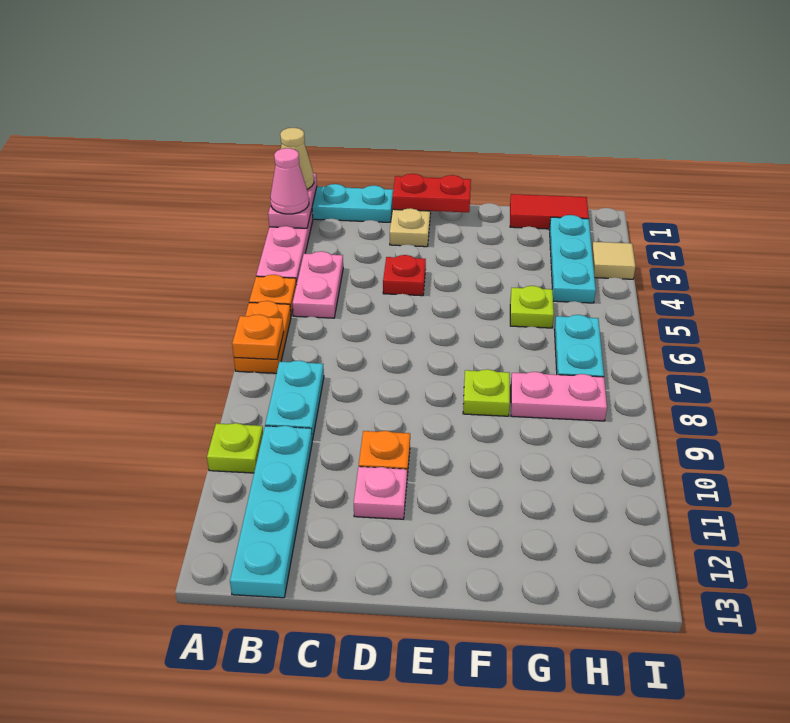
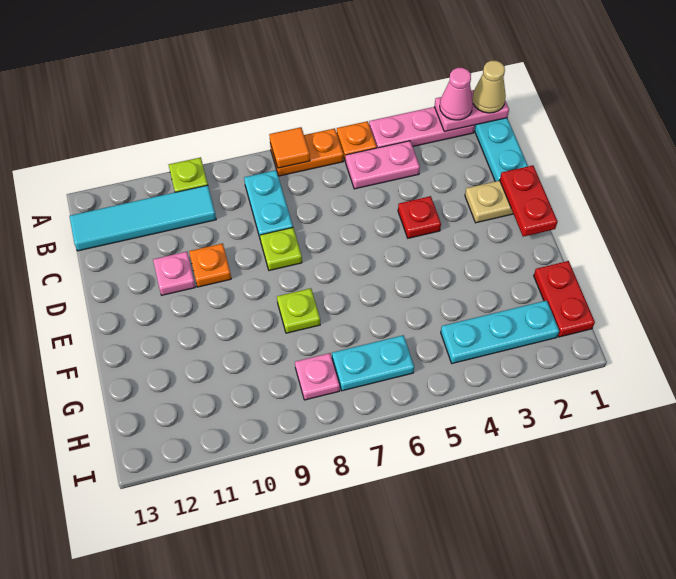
orange plate A7 level 2 -> orange tile A7 level 2
cyan plate B8:B9 level 1 -> cyan plate B8:C8 level 1
cyan plate B10:B13 level 1 -> cyan tile B10:B13 level 1
red tile G1:H1 level 1 -> red plate G1:H1 level 1
lime plate G5 level 1 -> lime plate D8 level 1
pink plate G8:H8 level 1 -> pink plate H8 level 1
tan tile I3 level 1 -> none

